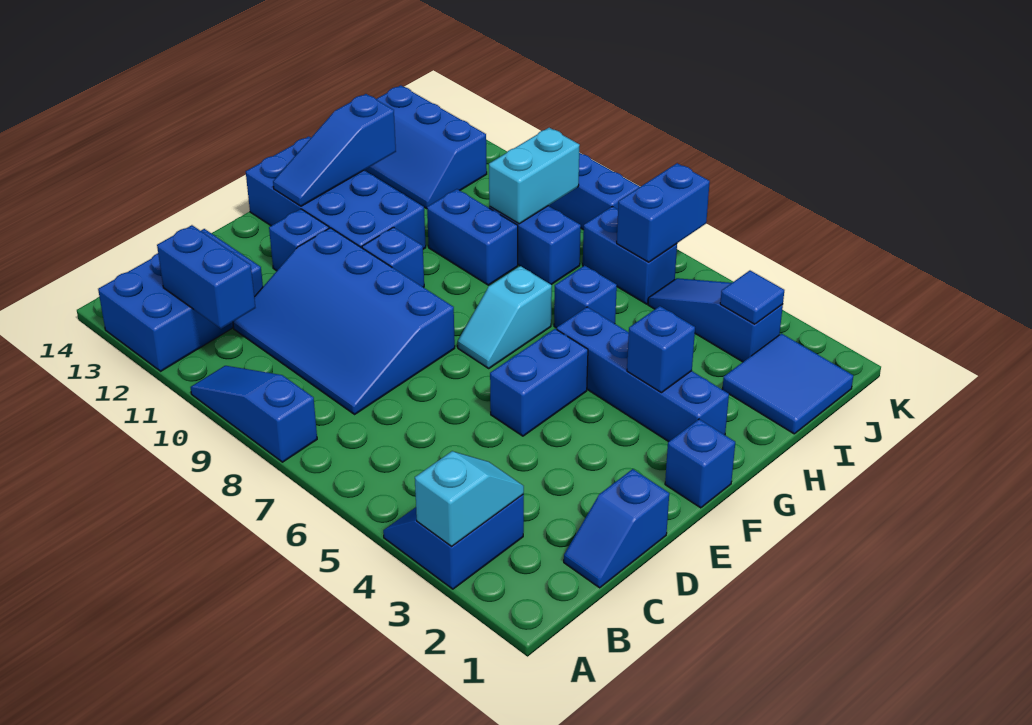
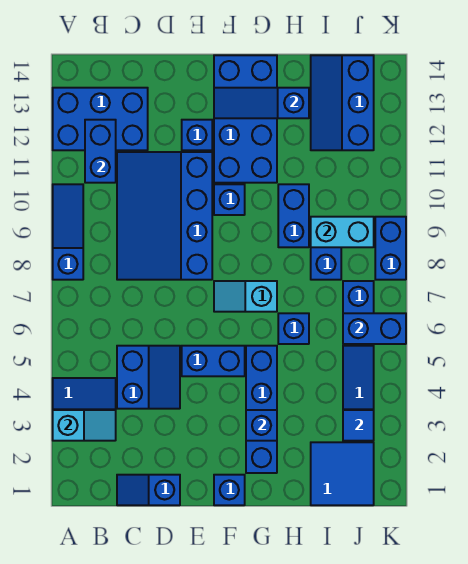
none -> blue slope C4:D5 level 1 top C

